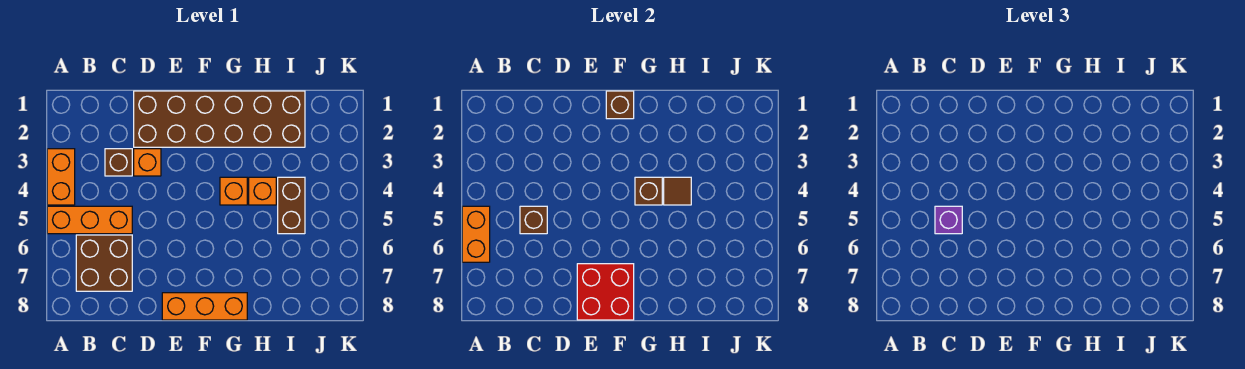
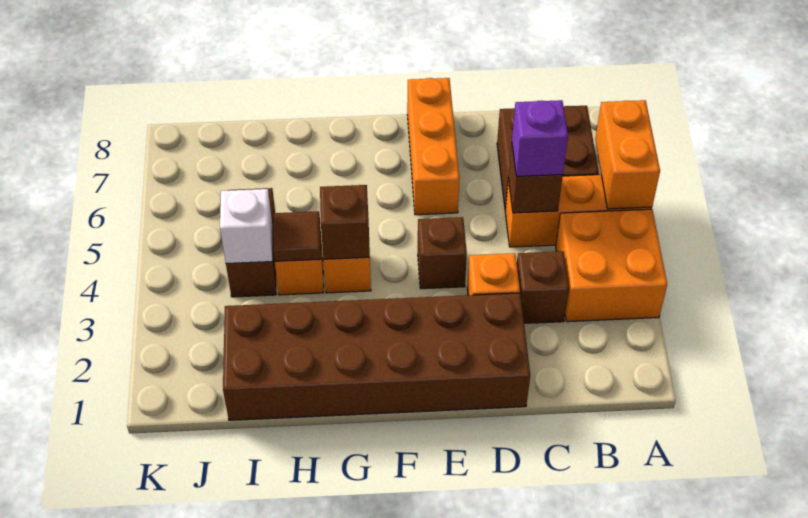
orange brick A3:A4 level 1 -> orange brick A3:B4 level 1
red brick E7:F8 level 2 -> none
orange brick E8:G8 level 1 -> orange brick E6:E8 level 1
brown brick F1 level 2 -> brown brick E4 level 1
none -> white brick I4 level 2

